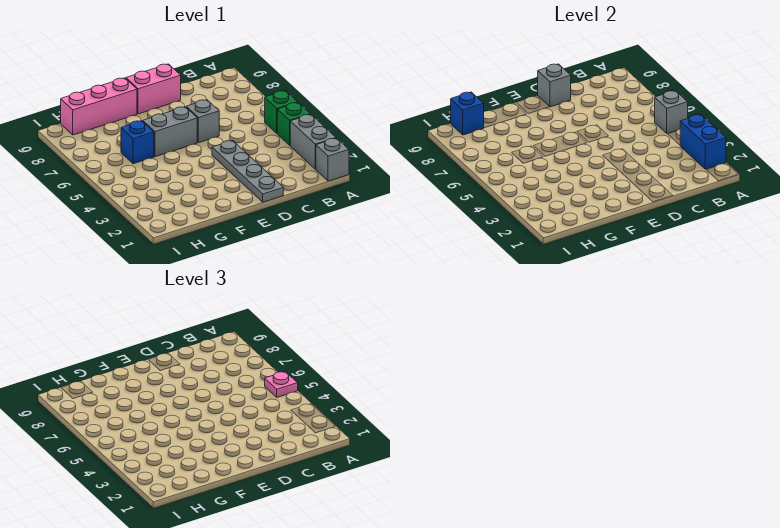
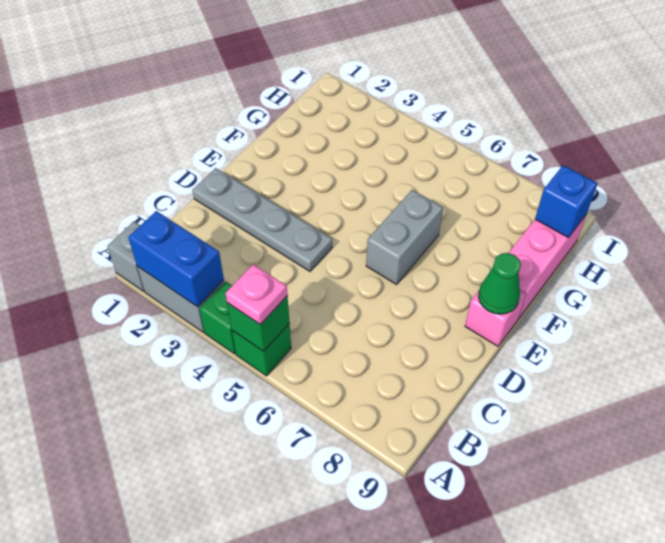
grey brick A5 level 2 -> green brick A5 level 2
grey brick D6 level 1 -> none
pink brick D9:E9 level 1 -> pink brick E9 level 1
grey brick D9 level 2 -> none
none -> green cone E9 level 2
blue brick G6 level 1 -> none

